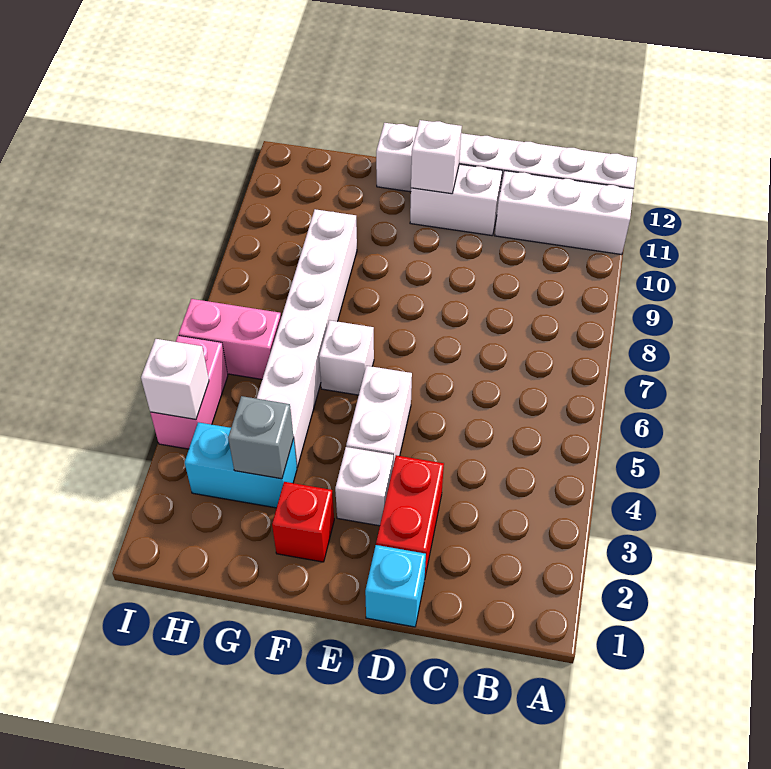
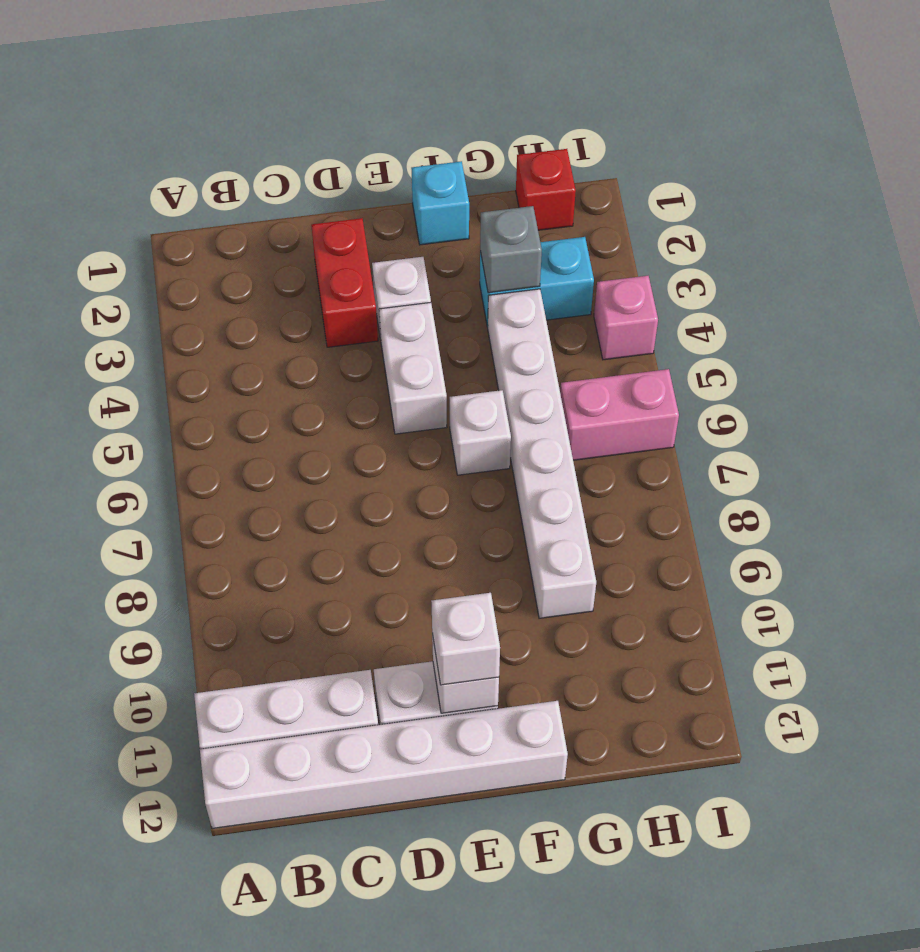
cyan brick D1 level 1 -> cyan brick F1 level 1
red brick F2 level 1 -> red brick H1 level 1
pink brick I4:I5 level 1 -> pink brick I4 level 1
white brick I4 level 2 -> white brick E11 level 3

